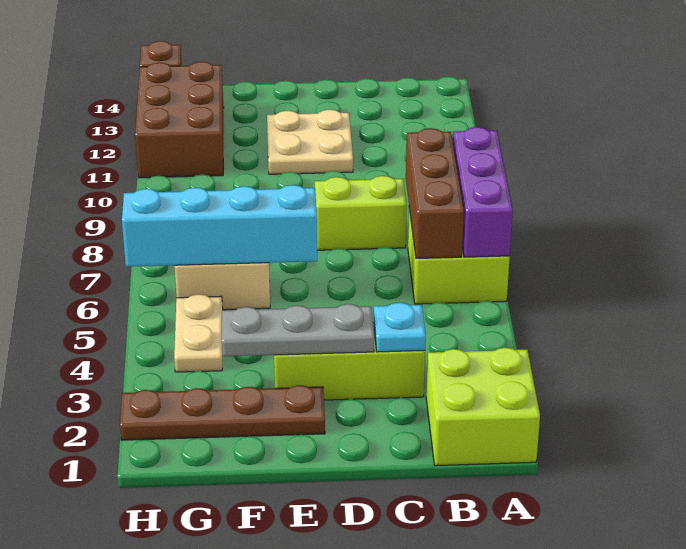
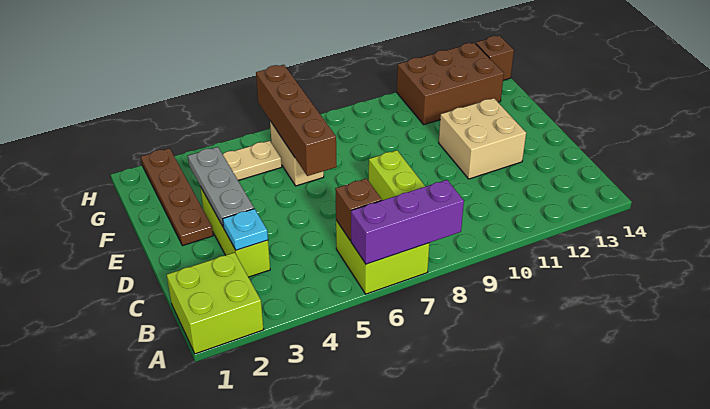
brown brick B6:B8 level 2 -> brown brick B6 level 2
tan plate D11:E12 level 1 -> tan brick D11:E12 level 1
cyan brick E6:H6 level 2 -> brown brick E6:H6 level 2

